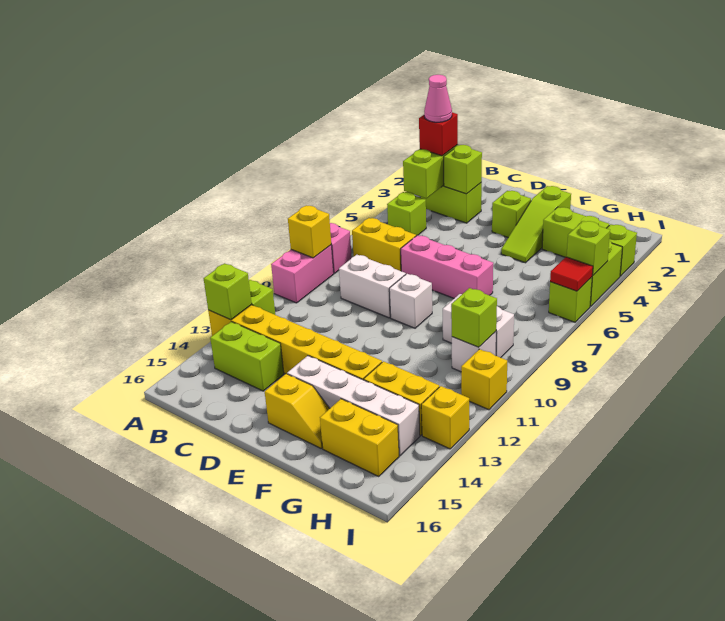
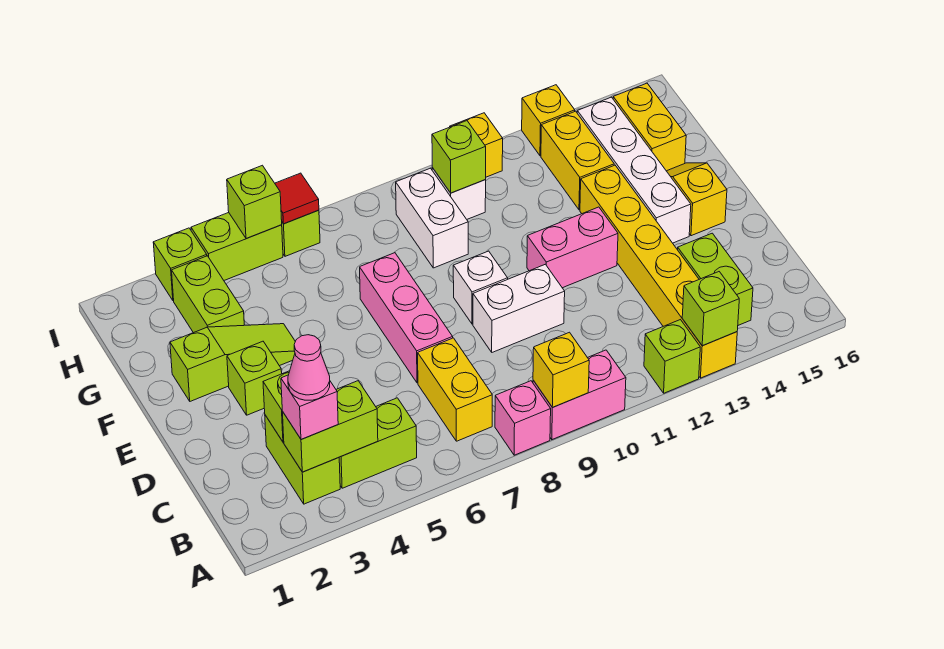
red brick B3 level 3 -> pink brick B3 level 3
lime brick B5 level 1 -> lime brick B4:B5 level 1
white brick C9:D9 level 1 -> white brick D9:D10 level 1
none -> pink brick E11:E12 level 1

